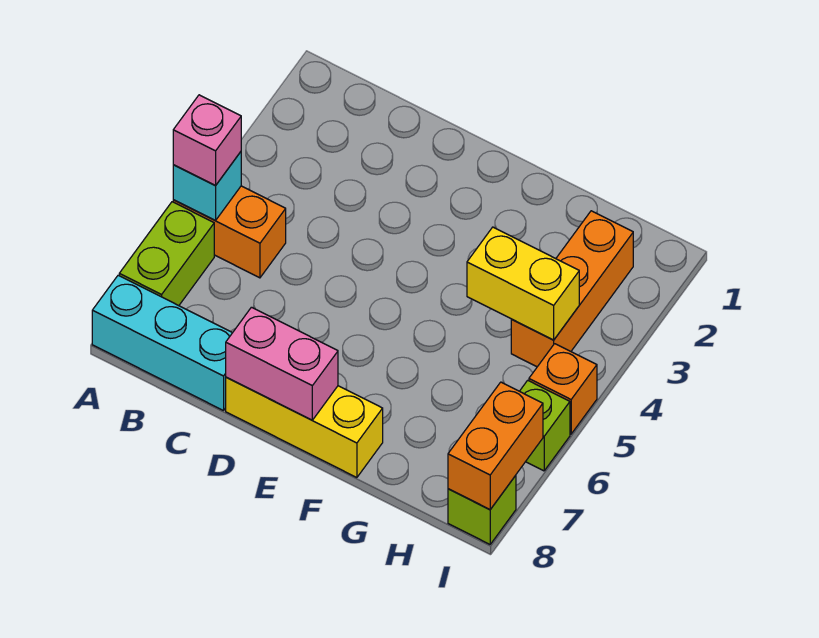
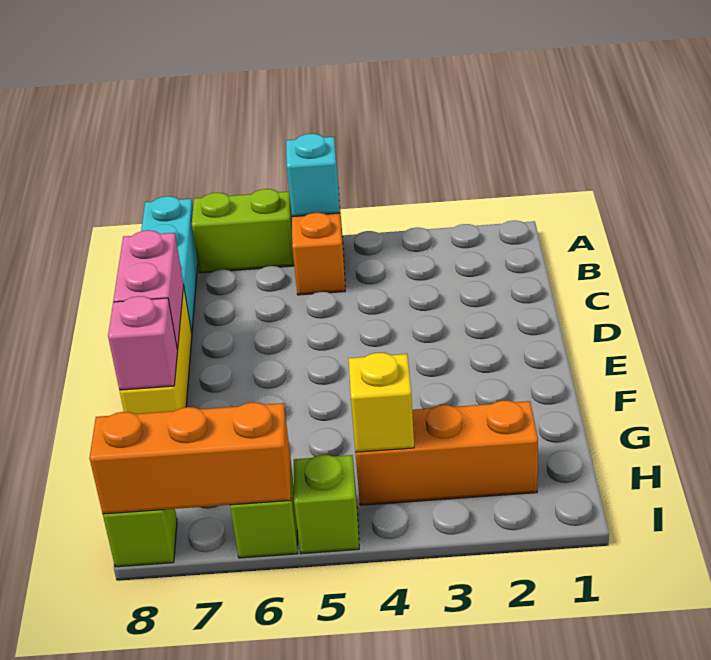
pink brick A5 level 3 -> pink brick F8 level 2
yellow brick G4:H4 level 2 -> yellow brick H4 level 2
orange brick I5 level 1 -> lime brick I5 level 1
orange brick I7:I8 level 2 -> orange brick I6:I8 level 2

